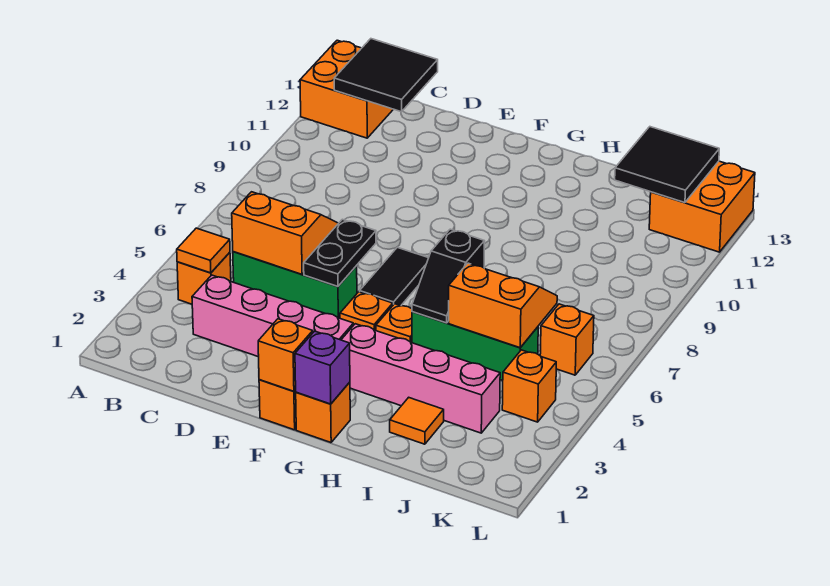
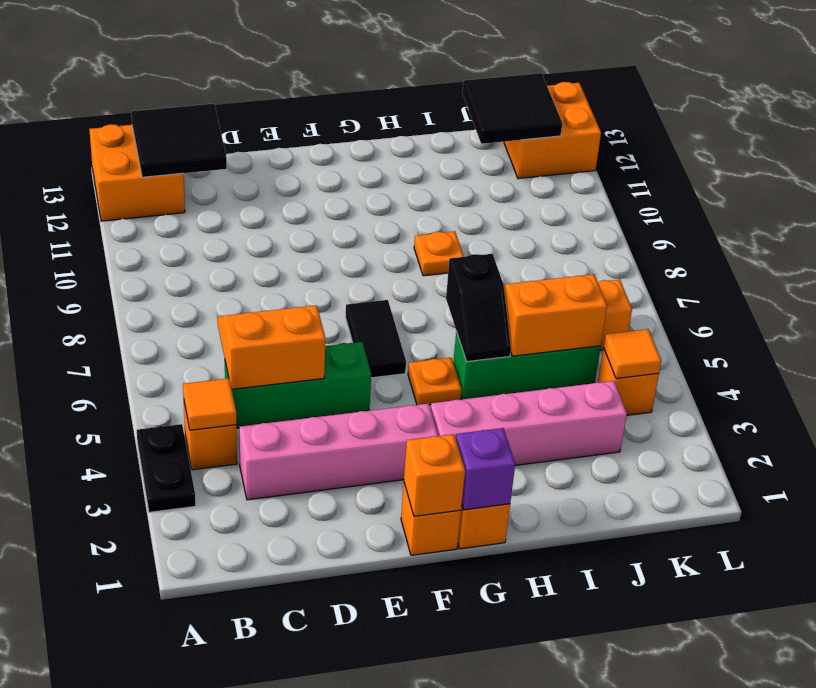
black plate E5:E6 level 2 -> black plate A3:A4 level 1
orange plate F5 level 1 -> orange plate H9 level 1
orange tile I2 level 1 -> orange tile K4 level 2

